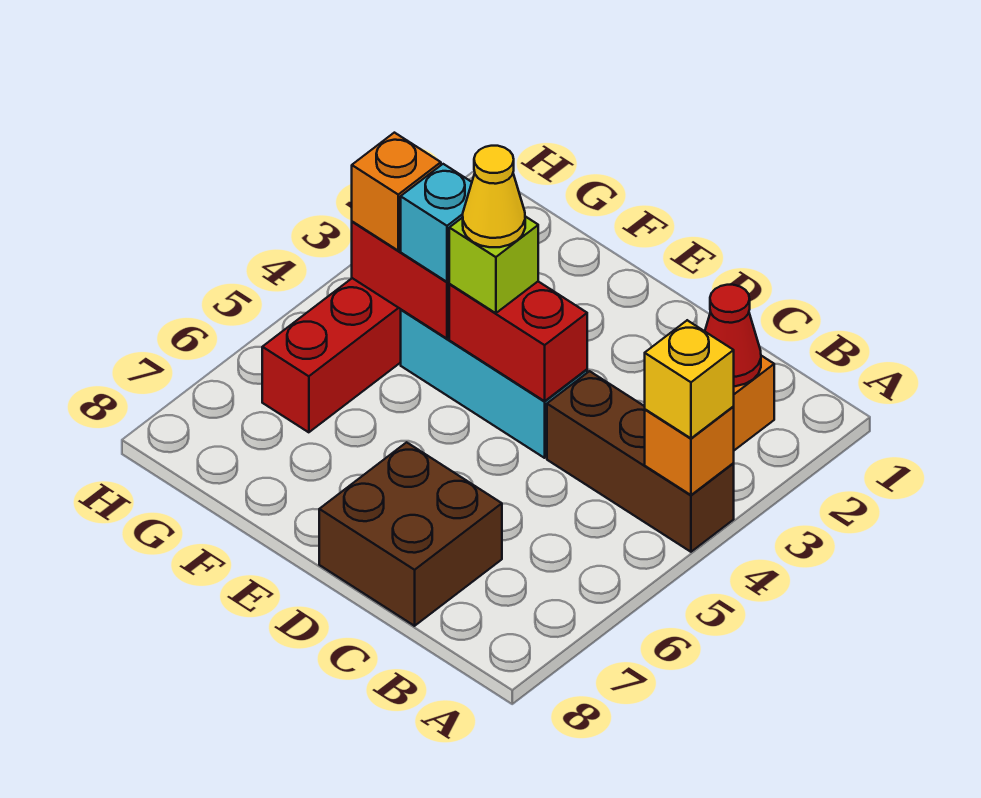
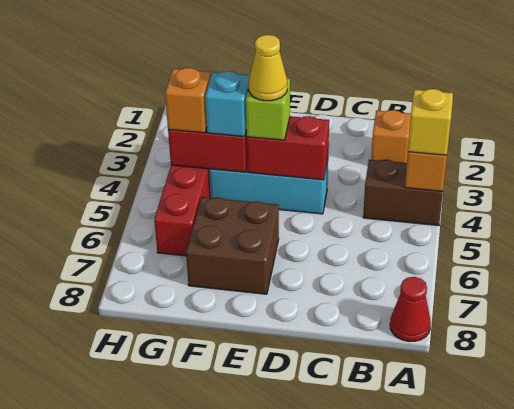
brown brick A4:C4 level 1 -> brown brick A4:B4 level 1
red cone B2 level 2 -> red cone A8 level 1
brown brick C7:D8 level 1 -> brown brick E6:F7 level 1

